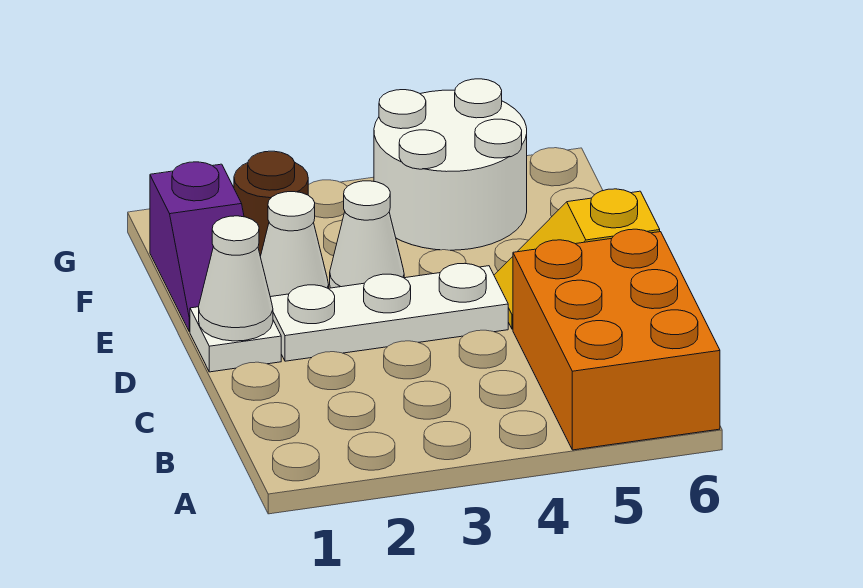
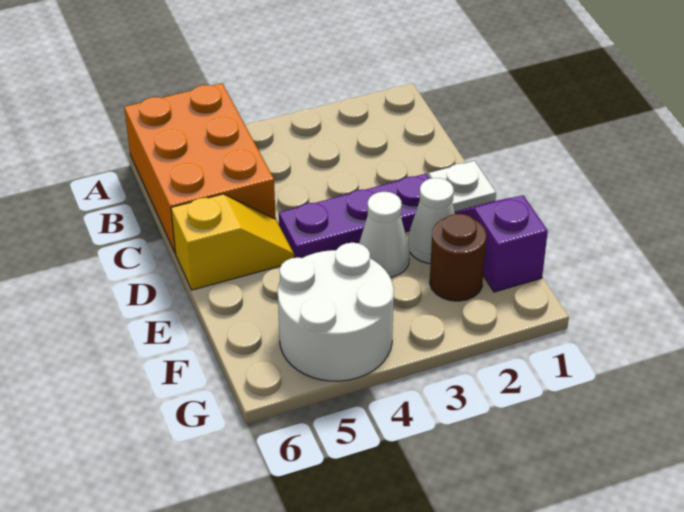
white cone D1 level 2 -> none
white plate D2:D4 level 1 -> purple plate D2:D4 level 1

